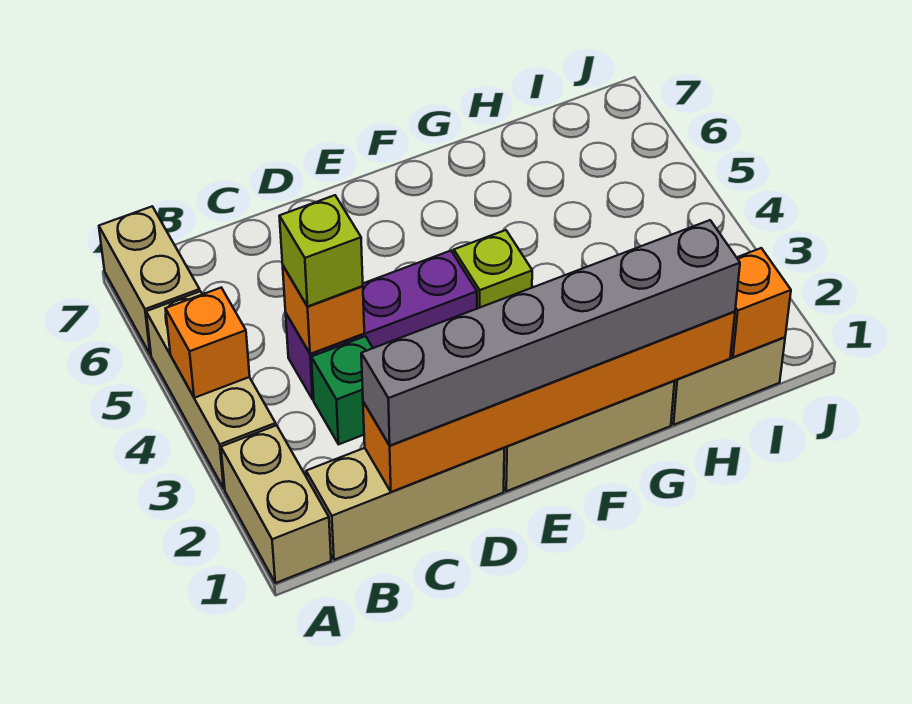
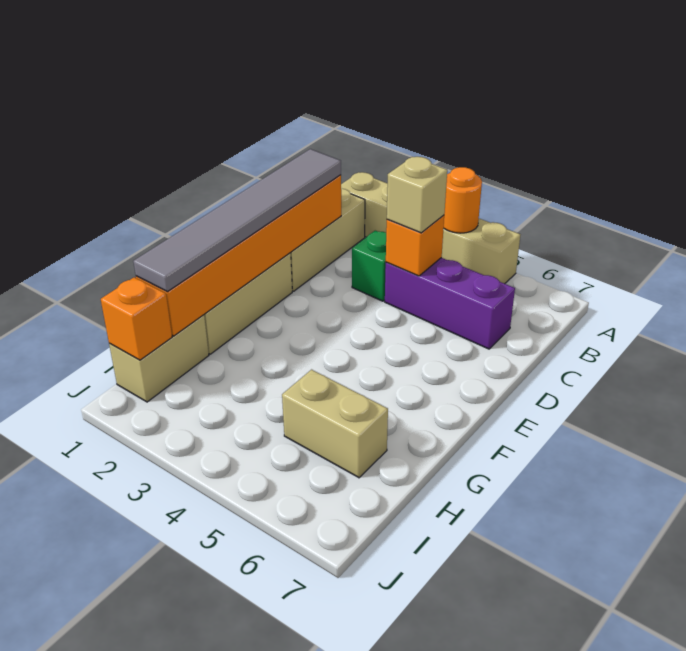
orange brick A4 level 2 -> orange round brick A4 level 2
tan brick A6:A7 level 1 -> tan brick H5:H6 level 1
grey brick C1:H1 level 3 -> grey tile C1:H1 level 3
purple brick C4:E4 level 1 -> purple brick C4:C6 level 1
lime brick C4 level 3 -> tan brick C4 level 3
lime brick F4 level 1 -> none

